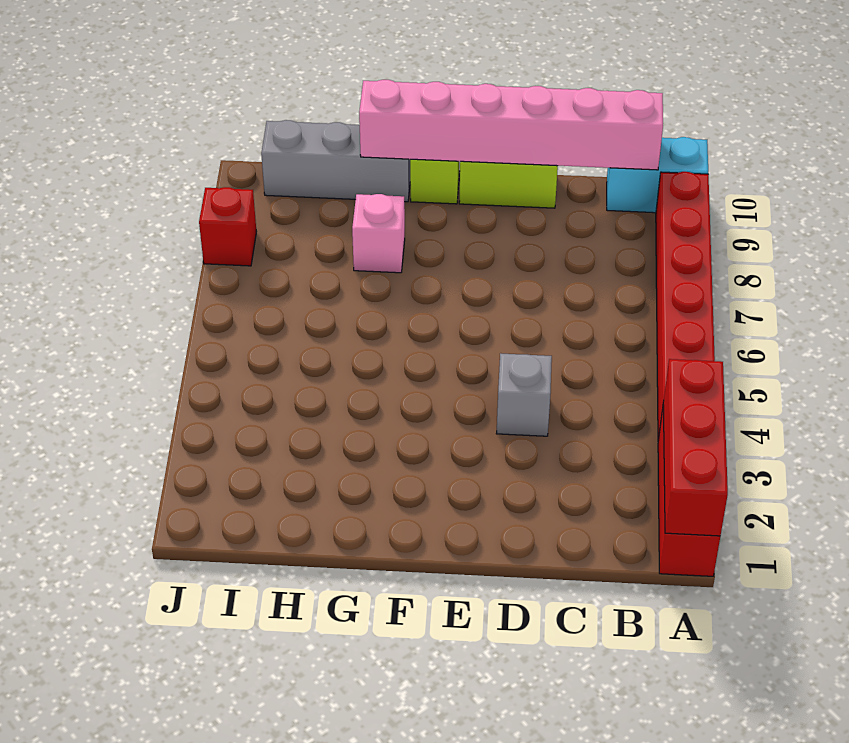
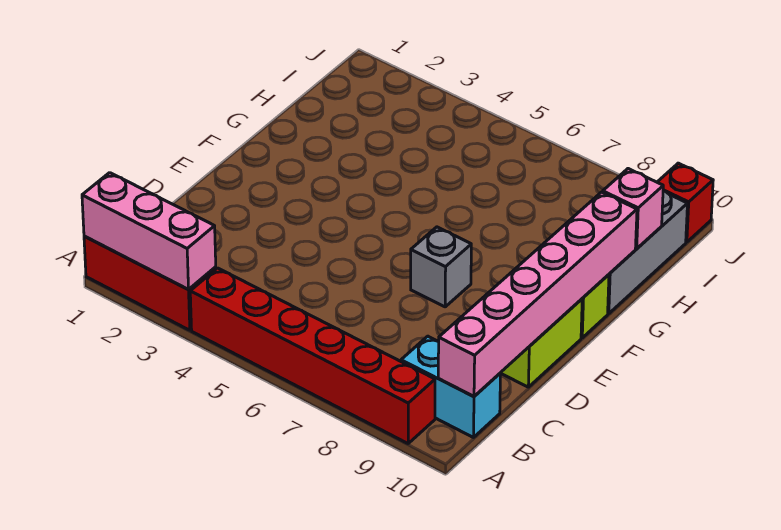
red brick A1:A3 level 2 -> pink brick A1:A3 level 2
cyan brick A10:B10 level 1 -> cyan brick B9:B10 level 1
grey brick D4 level 1 -> grey brick E7 level 1
pink brick G8 level 1 -> pink brick H10 level 2
red brick J8 level 1 -> red brick J10 level 1

